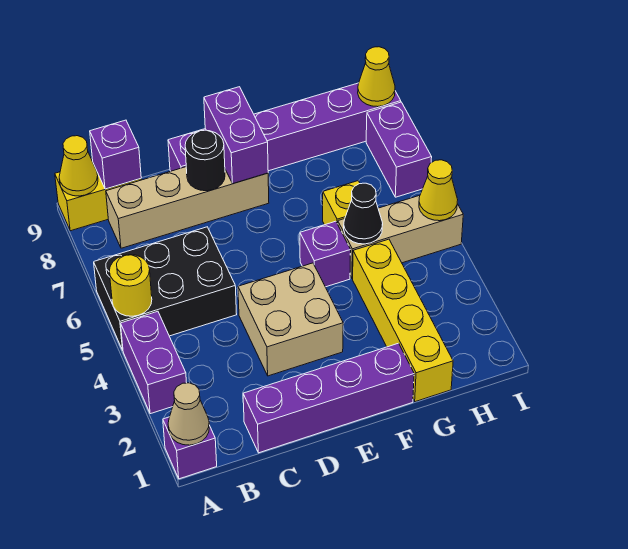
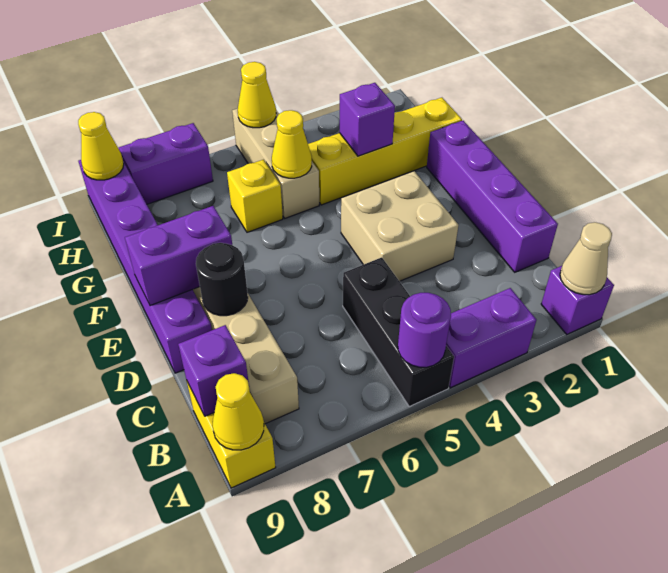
black brick A5:C6 level 1 -> black brick A5:C5 level 1
yellow round brick A5 level 2 -> purple round brick A5 level 2
purple brick F5 level 1 -> purple brick G3 level 2
black cone G5 level 2 -> yellow cone G5 level 2

